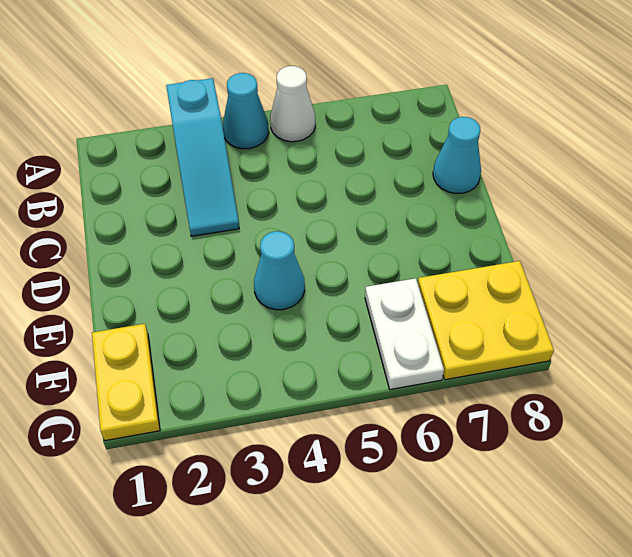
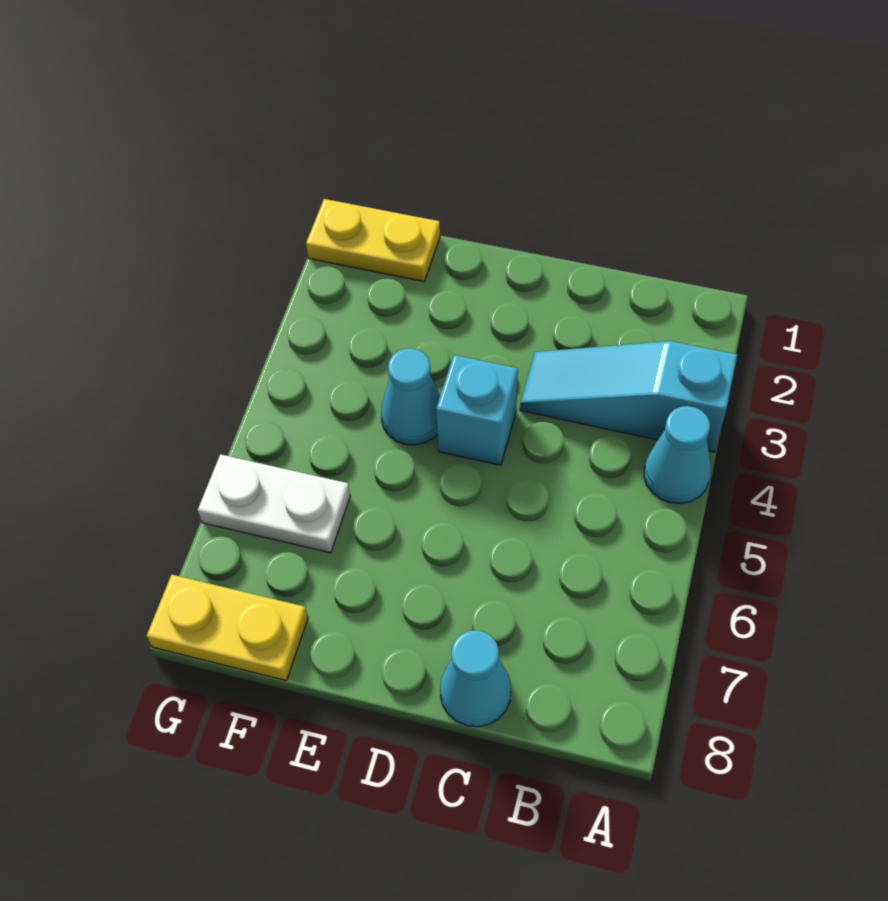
white cone A5 level 1 -> none
none -> cyan brick D4 level 1
yellow plate F7:G8 level 1 -> yellow plate F8:G8 level 1

